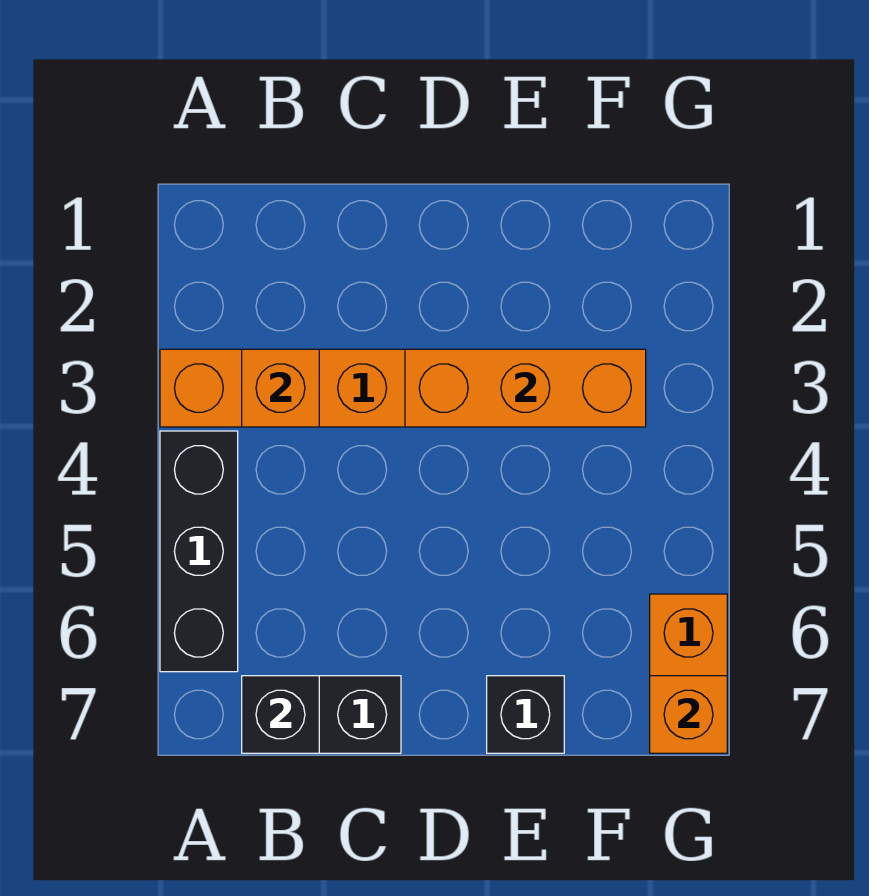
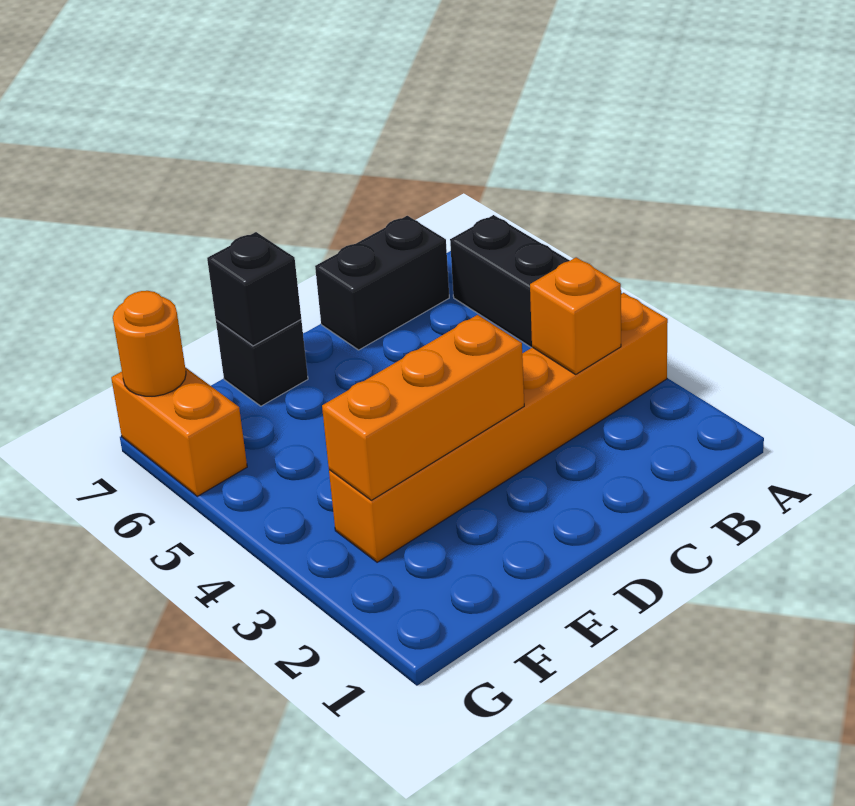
black brick B7 level 2 -> black brick E7 level 2
orange brick G7 level 2 -> orange round brick G7 level 2

